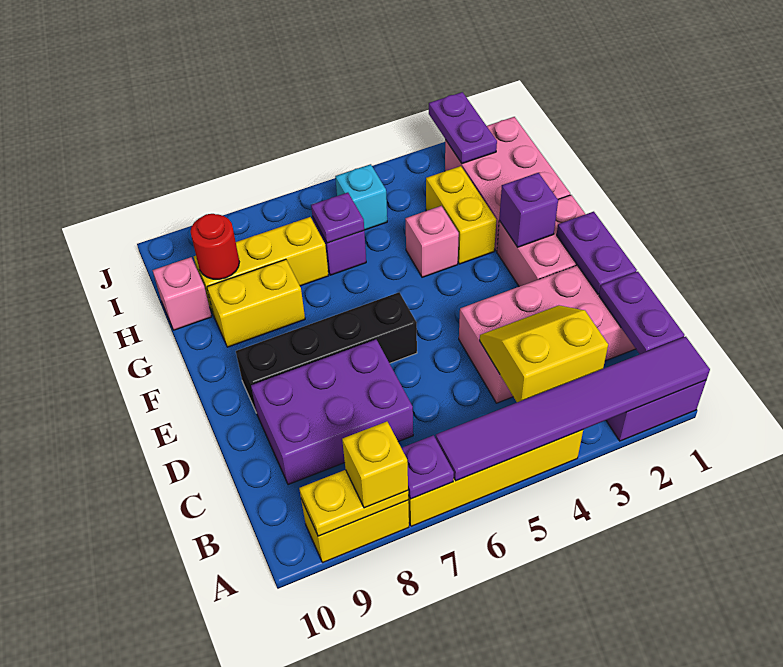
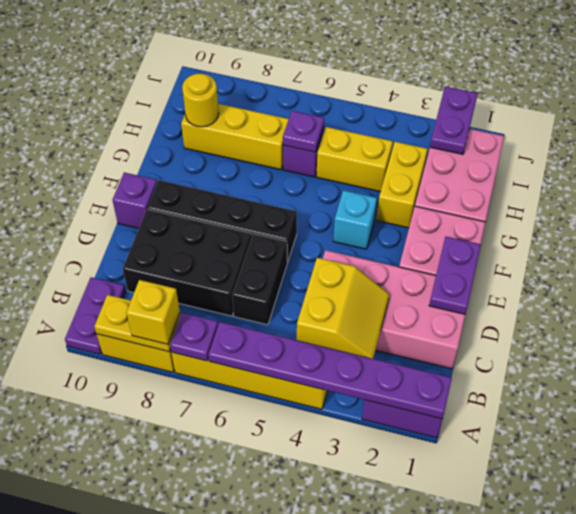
purple tile A1:A6 level 2 -> purple plate A1:A6 level 2
purple plate B1:C1 level 2 -> purple plate A10:B10 level 1
yellow slope B3:C4 level 2 top B -> yellow slope B3:C4 level 2 top 4
none -> black brick C6:D6 level 1
purple brick C7:D9 level 1 -> black brick C7:D9 level 1
purple brick F2 level 2 -> purple brick E10 level 1
pink brick G4 level 1 -> none
yellow brick G8:G9 level 1 -> yellow brick H4:H5 level 1
red round brick H9 level 2 -> yellow round brick H9 level 2
pink brick H10 level 1 -> none
cyan brick I5 level 1 -> cyan brick F4 level 1

